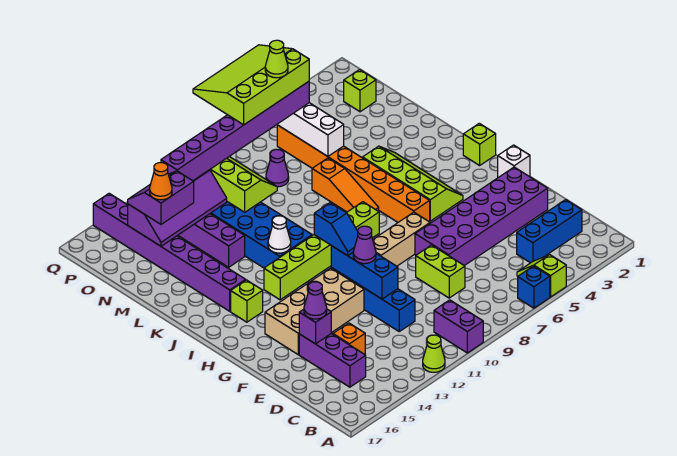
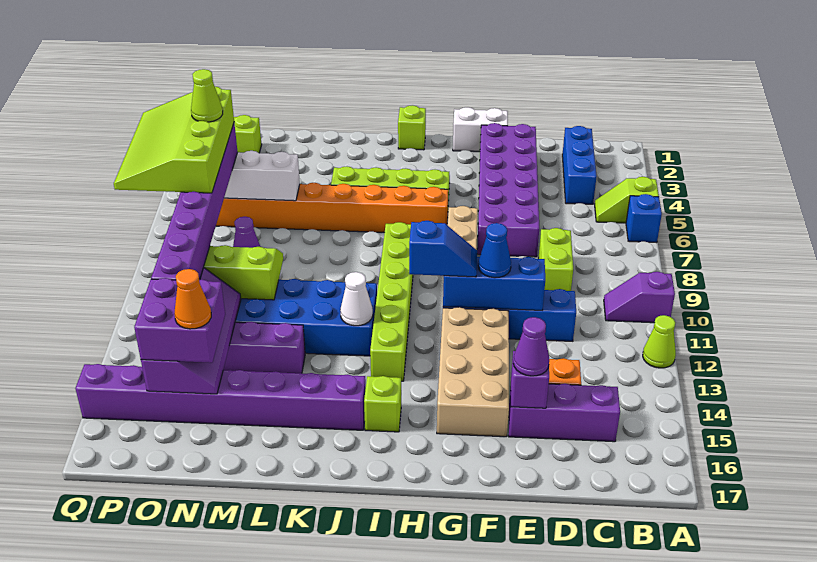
purple brick A10:B10 level 1 -> purple slope A10:B10 level 1 top A
lime brick D8:E8 level 1 -> lime brick D8:D9 level 1
purple cone F11 level 3 -> blue cone F11 level 3
white brick G1 level 1 -> white brick F1:G1 level 1
orange slope J7:L7 level 1 top L -> none
purple slope N14:O15 level 3 top N -> purple brick N14:O15 level 3

